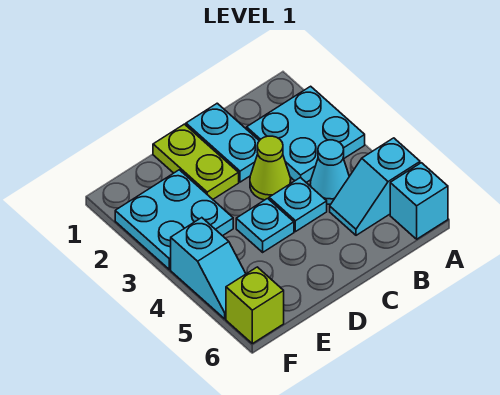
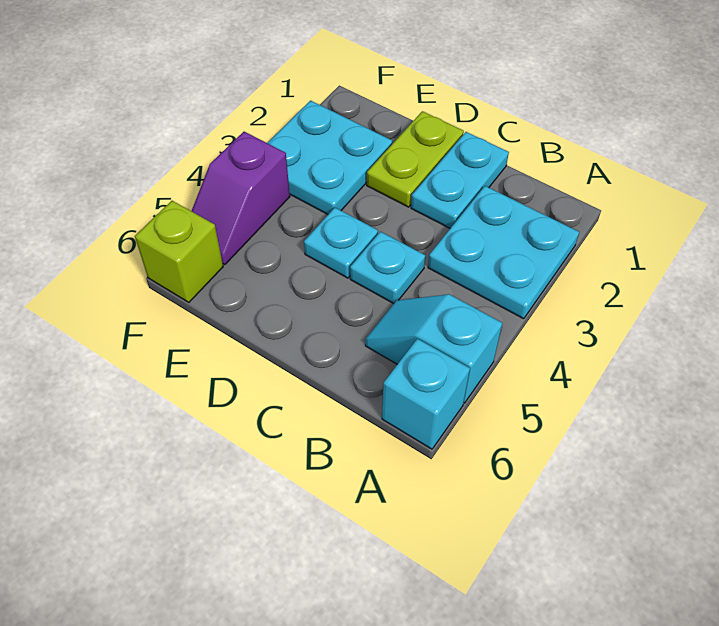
cyan cone B4 level 1 -> none
lime cone C3 level 1 -> none
cyan slope F4:F5 level 1 top 4 -> purple slope F4:F5 level 1 top 4

